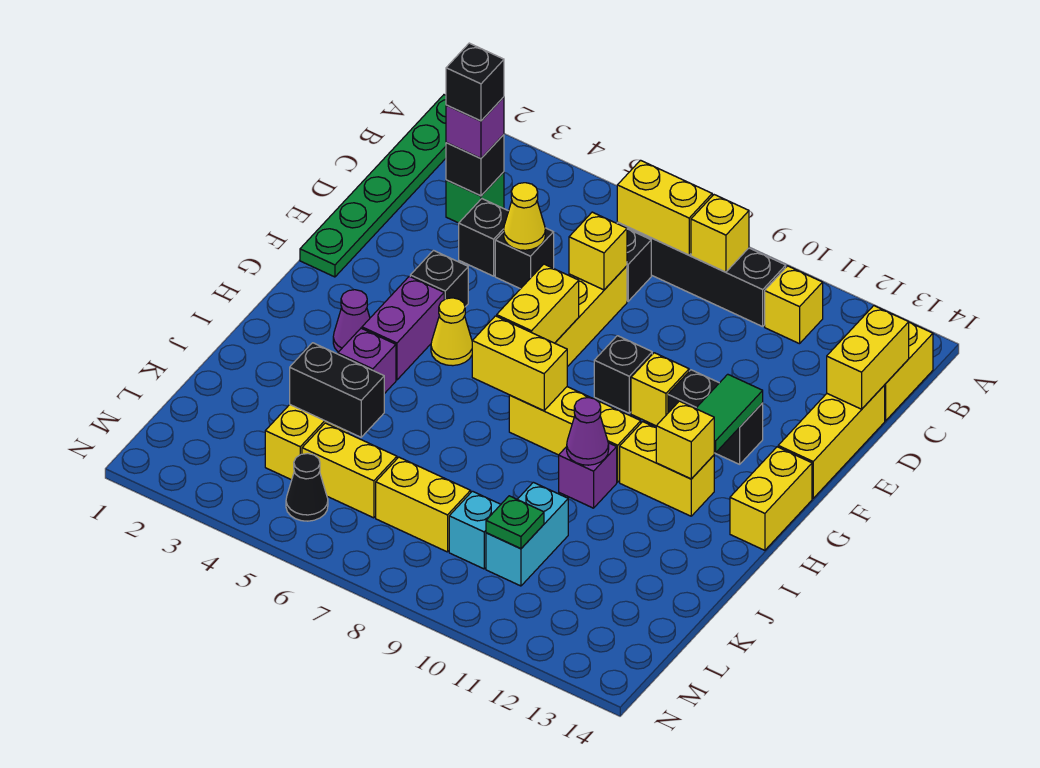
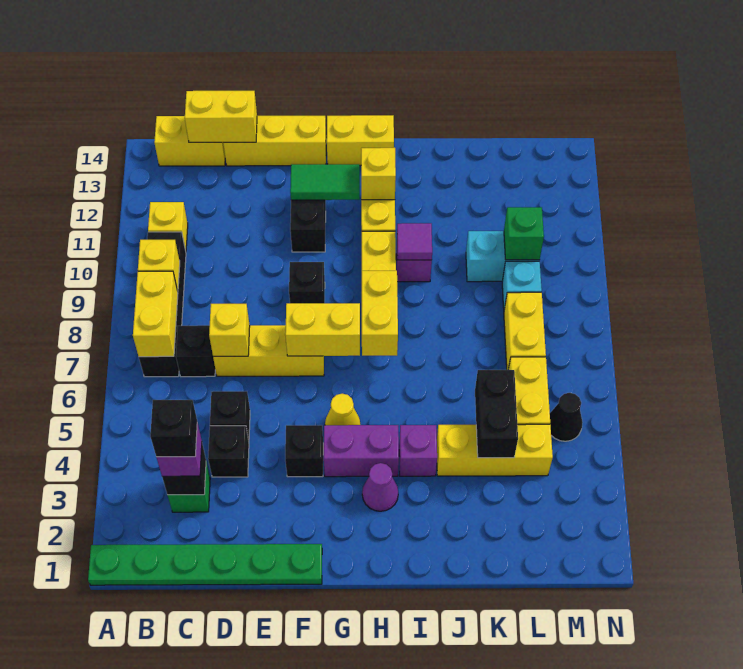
yellow cone D5 level 2 -> none
yellow brick F10 level 1 -> none
purple cone I10 level 2 -> purple tile I10 level 2
green plate L10 level 2 -> green brick L10 level 2

